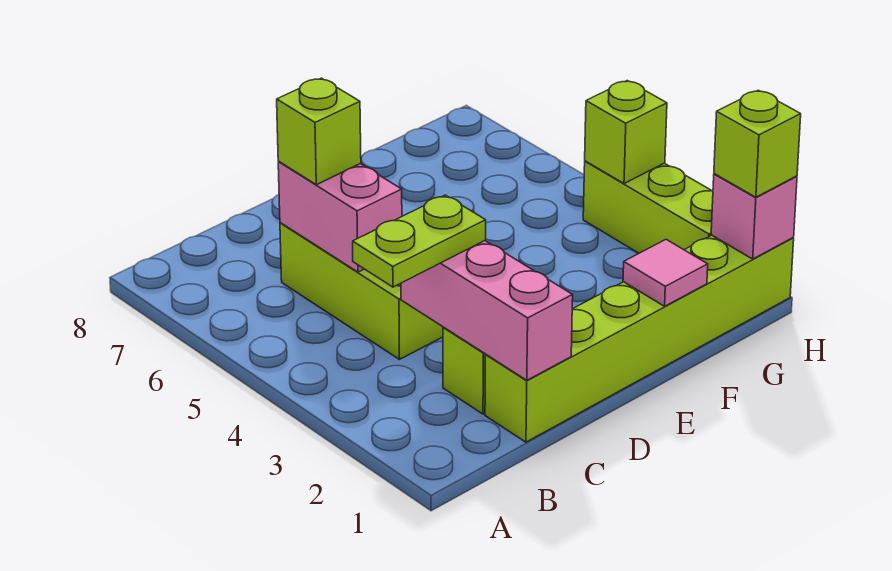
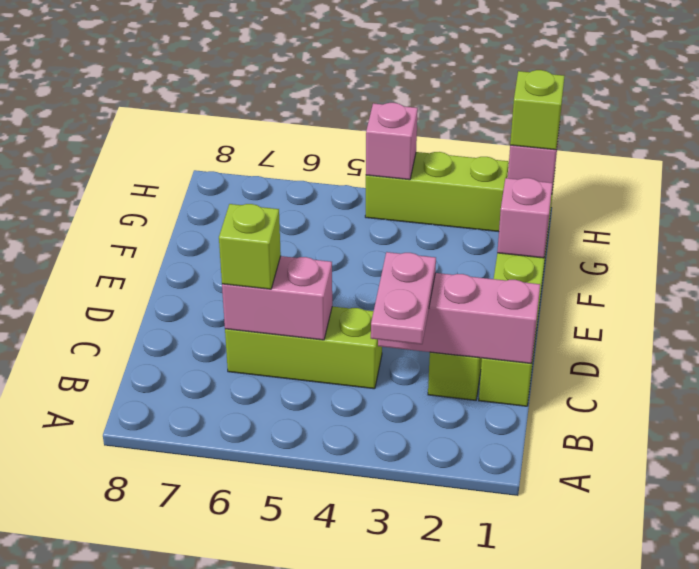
lime plate B3:C3 level 3 -> pink plate B3:C3 level 3
pink tile F1 level 2 -> pink brick F1 level 2
lime brick H4 level 2 -> pink brick H4 level 2

